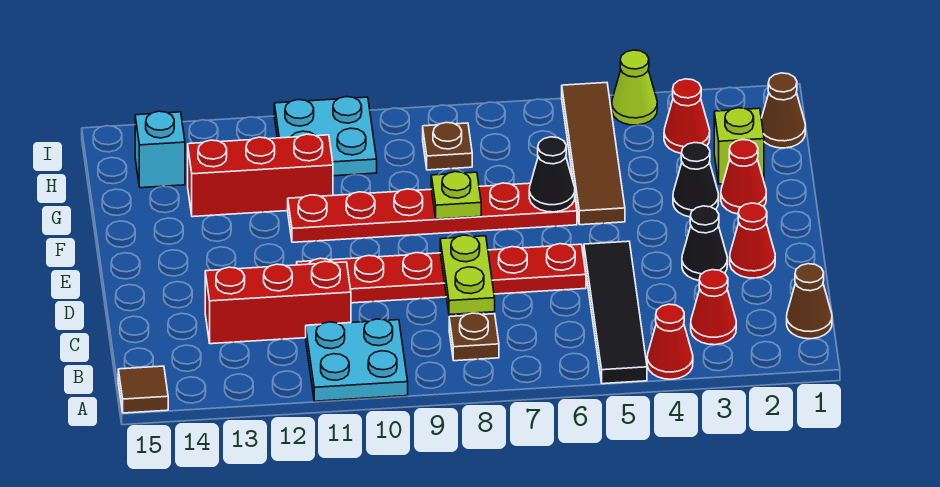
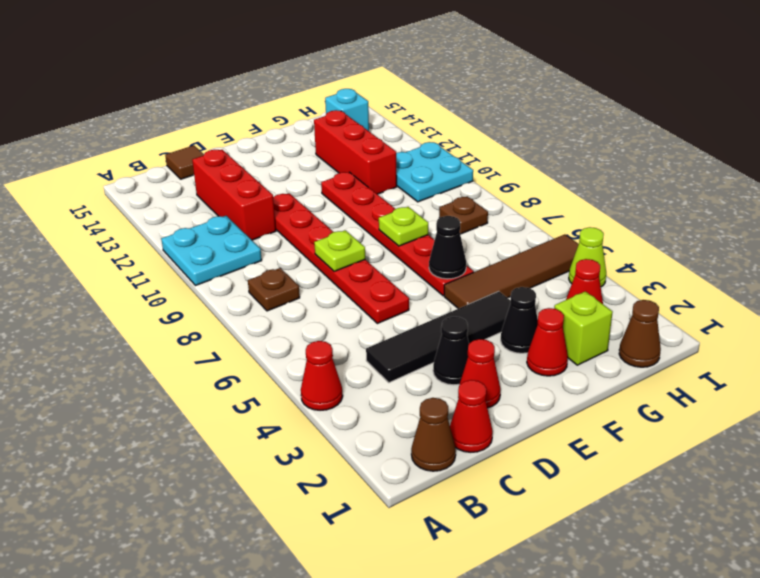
black tile A5:D5 level 1 -> black tile C4:F4 level 1
brown tile A15 level 1 -> brown tile C15 level 1
red cone B3 level 1 -> red cone C1 level 1
lime plate C8:D8 level 2 -> lime plate D8 level 2

